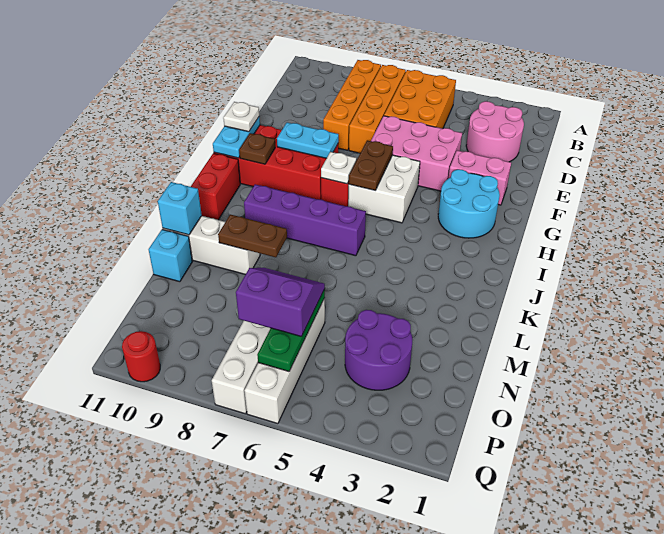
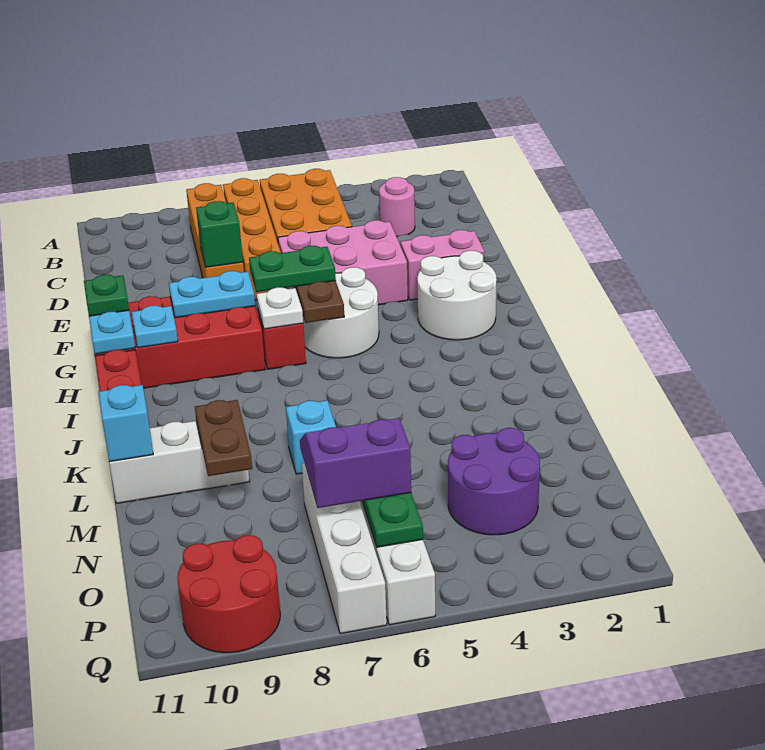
pink round brick C2:D3 level 1 -> pink round brick C3 level 1
none -> green brick E8 level 2
cyan round brick G2:H3 level 1 -> white round brick G2:H3 level 1
white brick G5:H6 level 1 -> white round brick G5:H6 level 1
none -> green plate G6:G7 level 3
white plate G11 level 3 -> green plate G11 level 3
brown plate H10 level 2 -> cyan plate H10 level 2
purple brick J6:J9 level 1 -> none
brown plate L8:L9 level 2 -> brown plate L9:M9 level 2
cyan brick M11 level 1 -> cyan brick L7 level 1
red round brick Q10 level 1 -> red round brick P9:Q10 level 1

